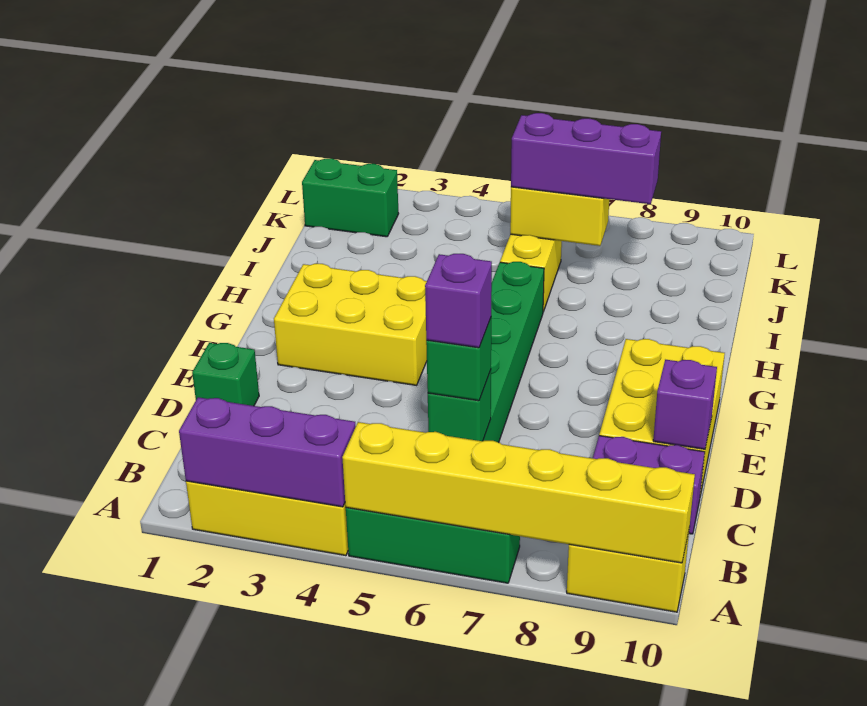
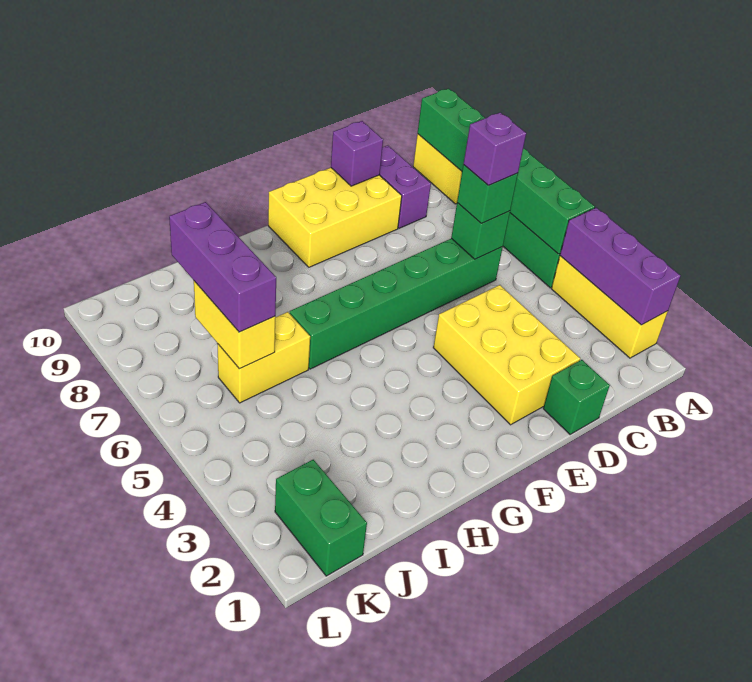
yellow brick A5:A10 level 2 -> green brick A5:A10 level 2
yellow brick F2:G4 level 1 -> yellow brick D2:E4 level 1

